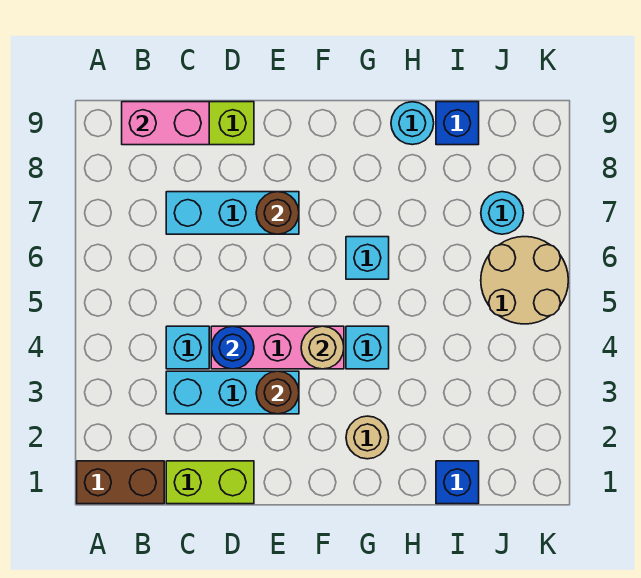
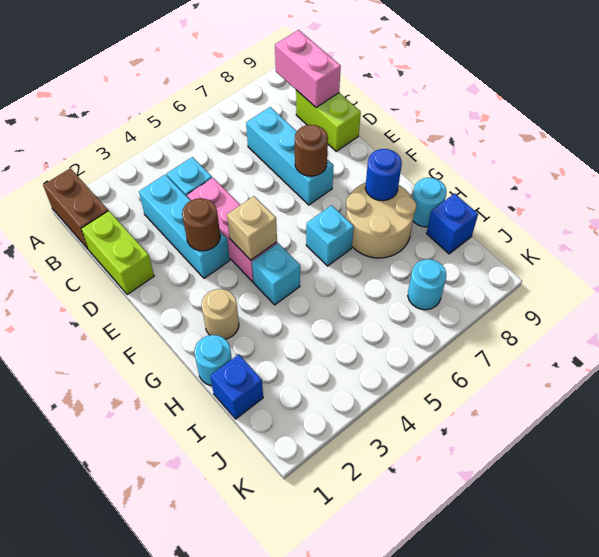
blue round brick D4 level 2 -> blue round brick G8 level 2
tan round brick F4 level 2 -> tan brick F4 level 2
none -> cyan round brick H1 level 1
tan round brick J5:K6 level 1 -> tan round brick G7:H8 level 1

